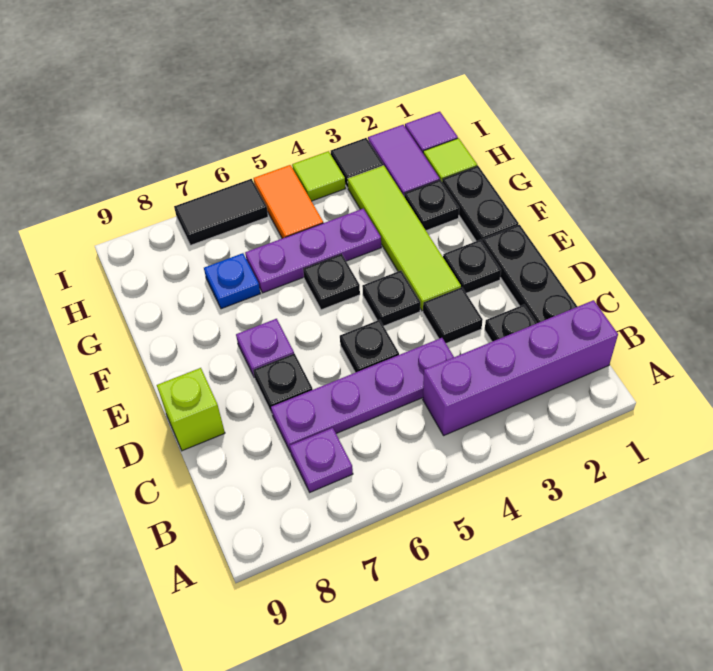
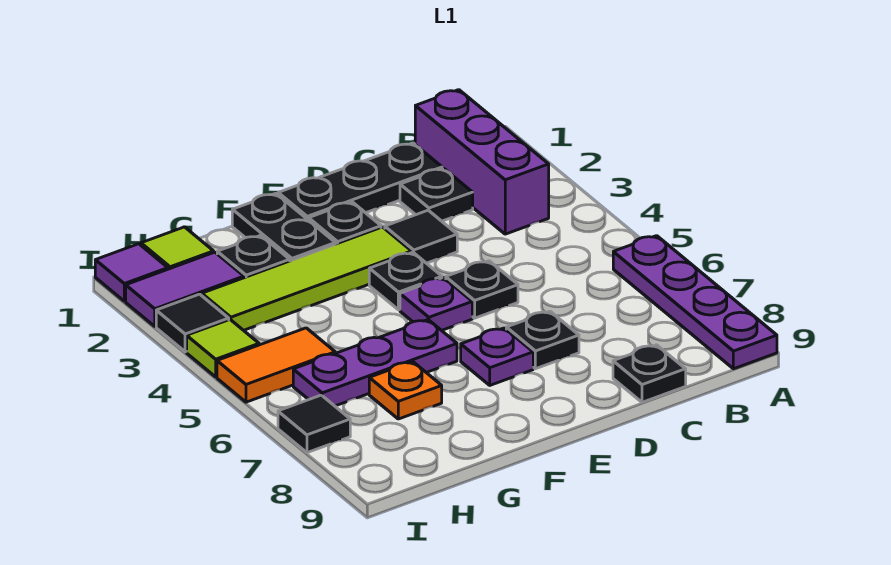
purple brick B1:B4 level 1 -> purple brick B1:B3 level 1
purple plate B7 level 1 -> purple plate E5 level 1
purple plate C4:C7 level 1 -> purple plate A6:A9 level 1
lime brick D9 level 1 -> none
black plate F1:G1 level 1 -> black plate F1:F2 level 1
black plate F5 level 1 -> black plate C9 level 1
purple plate G4:G6 level 1 -> purple plate F6:H6 level 1
blue plate G7 level 1 -> orange plate G7 level 1
black tile I6:I7 level 1 -> black tile I7 level 1

